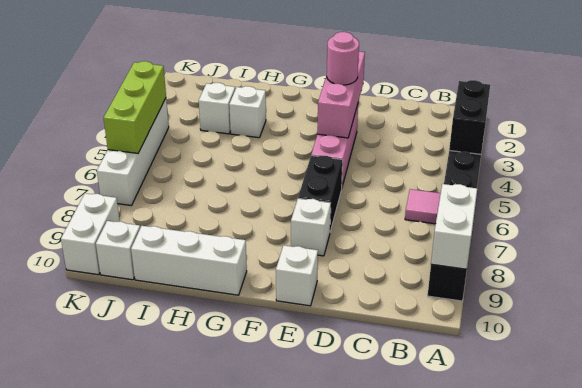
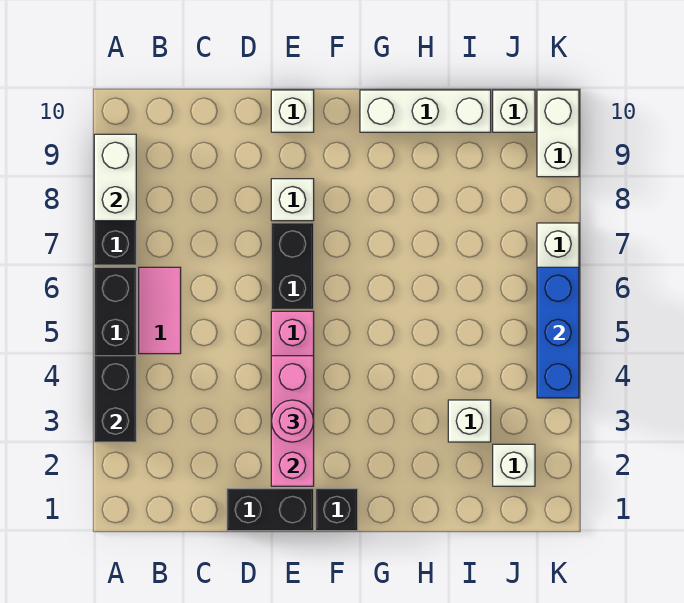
pink tile B6 level 1 -> pink tile B5:B6 level 1
none -> black brick D1:E1 level 1
none -> black brick F1 level 1
white brick H3 level 1 -> white brick J2 level 1
lime brick K4:K6 level 2 -> blue brick K4:K6 level 2

